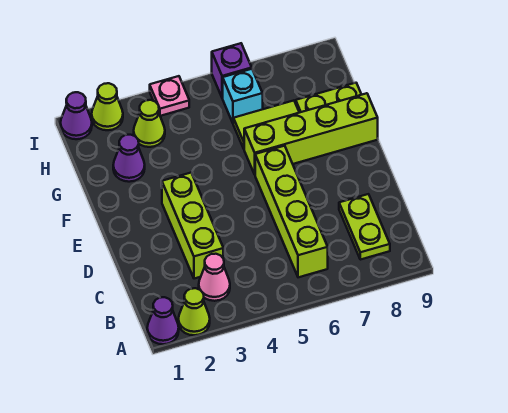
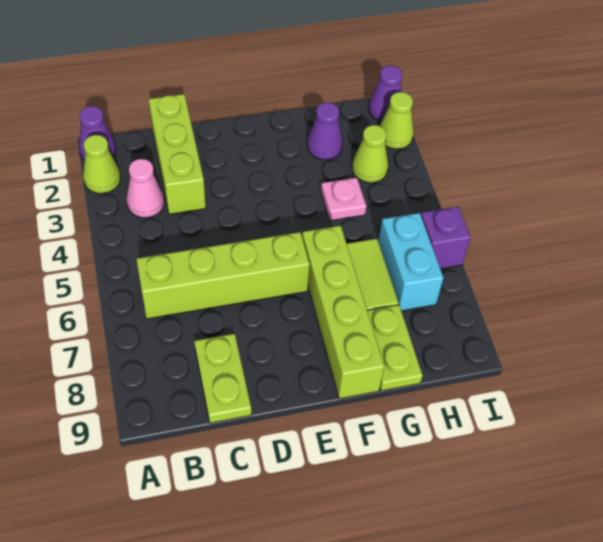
lime plate B8:C8 level 1 -> lime plate C8:C9 level 1
lime brick C3:E3 level 1 -> lime brick C1:C3 level 1
cyan brick H6 level 1 -> cyan brick H6:H7 level 1
pink plate I4 level 1 -> pink plate G4 level 1

